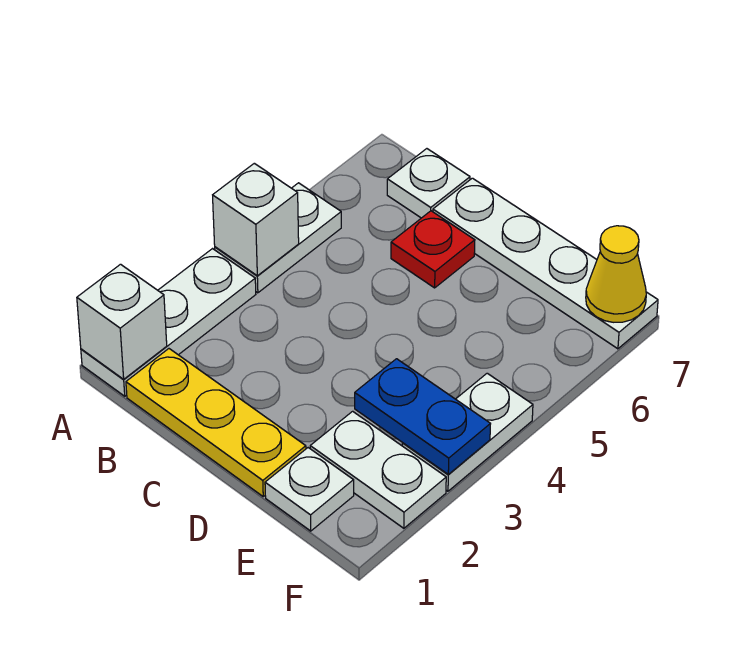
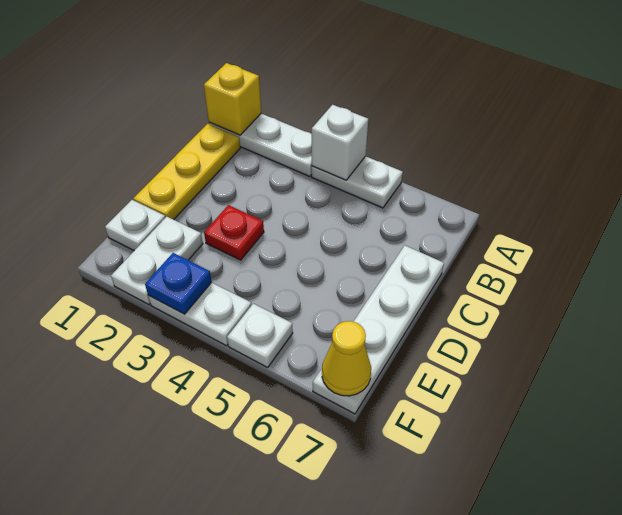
white brick A1 level 2 -> yellow brick A1 level 2
white plate B7 level 1 -> white plate F5 level 1
red plate C6 level 1 -> red plate D3 level 1
blue plate E3:F3 level 2 -> blue plate F3 level 2

